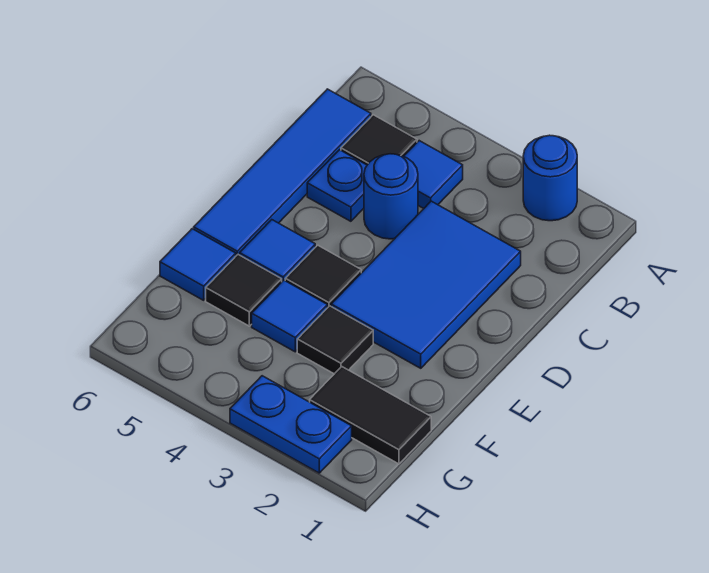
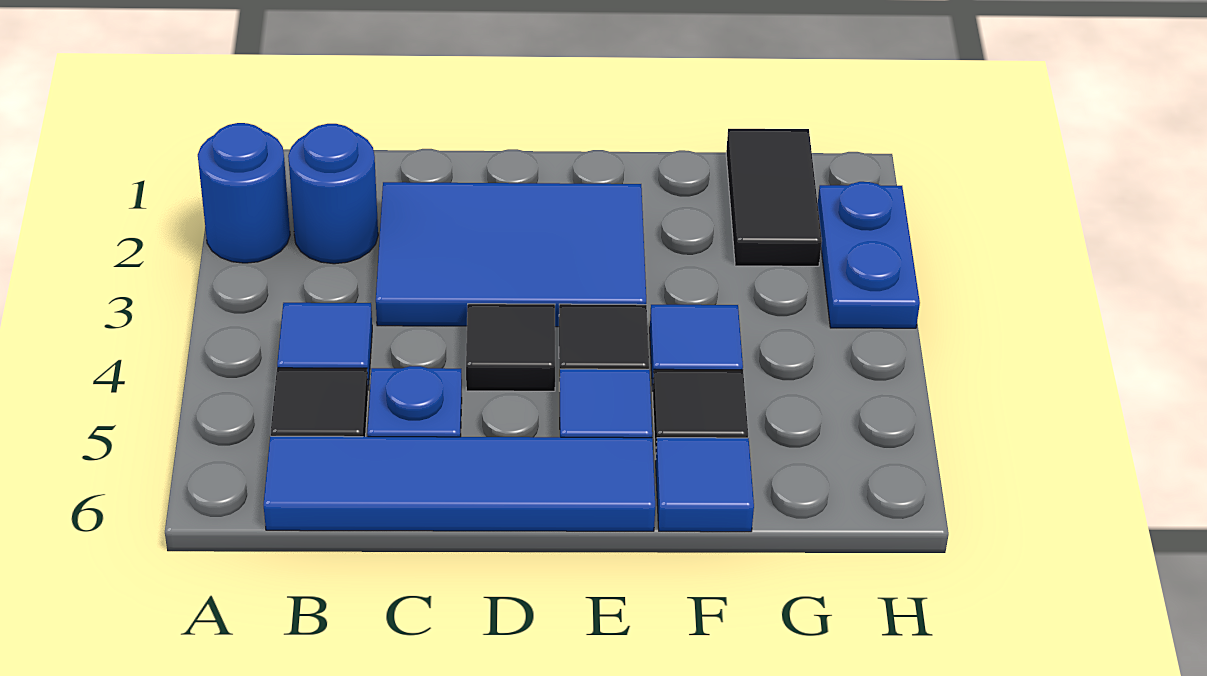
blue round brick C4 level 1 -> blue round brick B2 level 1
black tile F3 level 1 -> black tile D4 level 1

